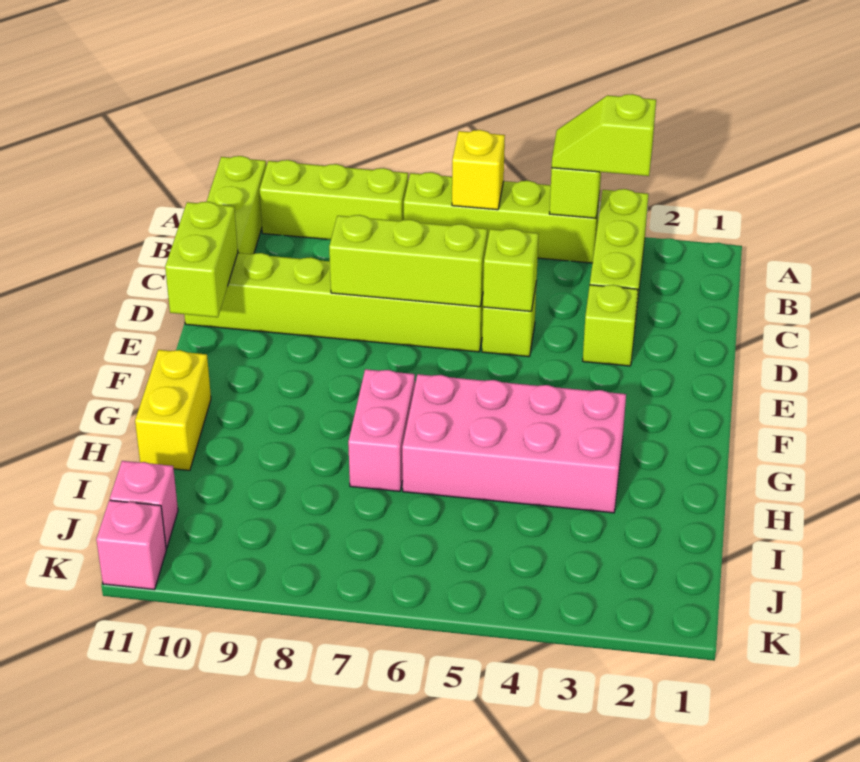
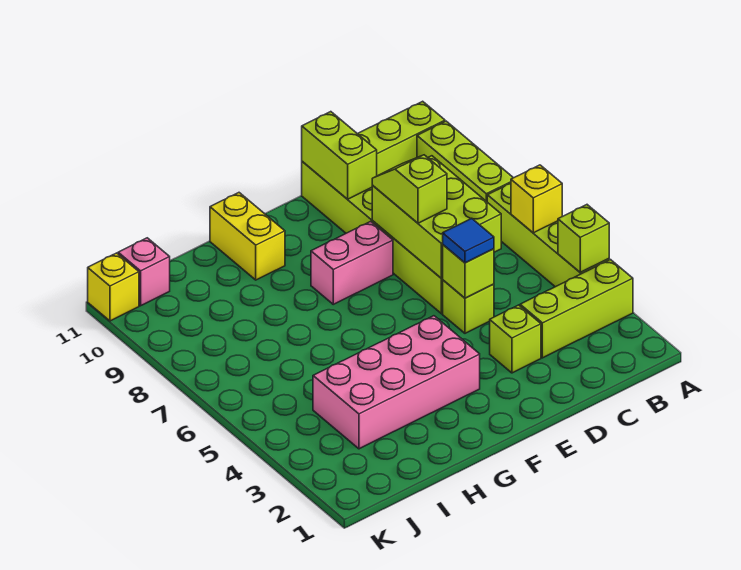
lime slope A3:A4 level 3 top 3 -> lime slope D7:D8 level 3 top 7
none -> blue tile D5 level 3
lime brick D6:D8 level 2 -> lime brick C6:D8 level 2
lime brick D11:E11 level 2 -> lime brick D10:D11 level 2
pink brick G3:H6 level 1 -> pink brick F3:I4 level 1
pink brick G7:H7 level 1 -> pink brick E8:F8 level 1
yellow brick G11:H11 level 1 -> yellow brick G10:G11 level 1
pink brick K11 level 1 -> yellow brick K11 level 1

